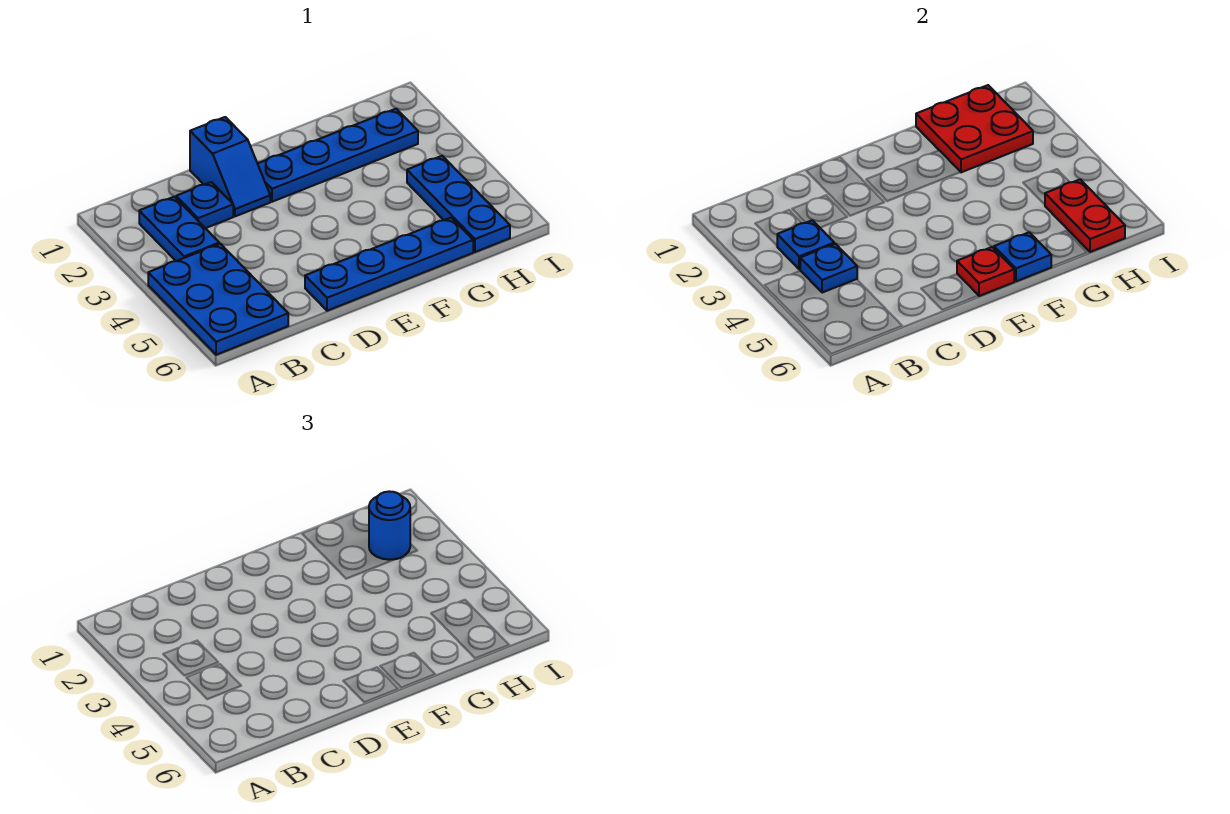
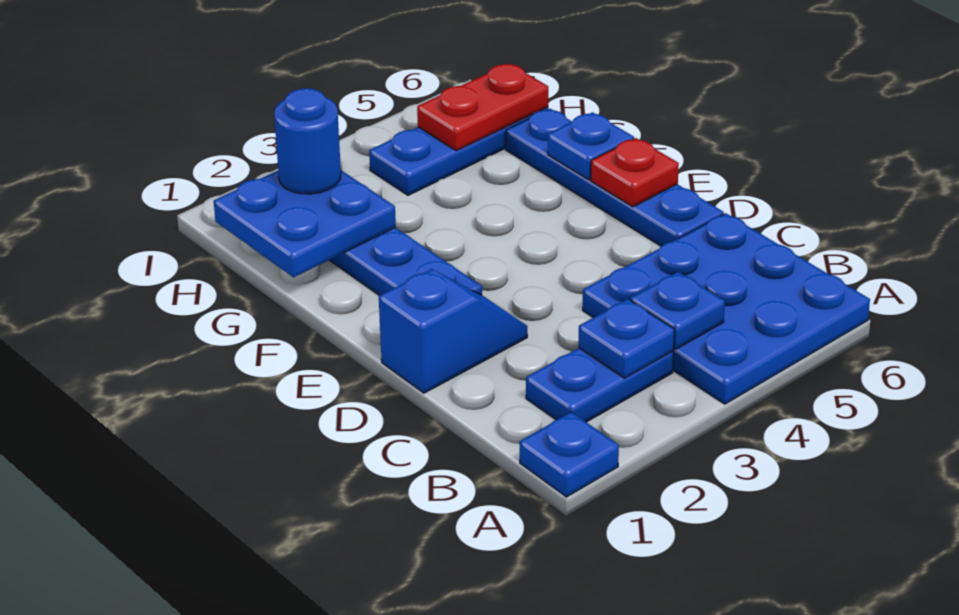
blue plate A4:B6 level 1 -> blue plate A4:C6 level 1
blue plate C2 level 1 -> blue plate A1 level 1
red plate G1:H2 level 2 -> blue plate G1:H2 level 2

